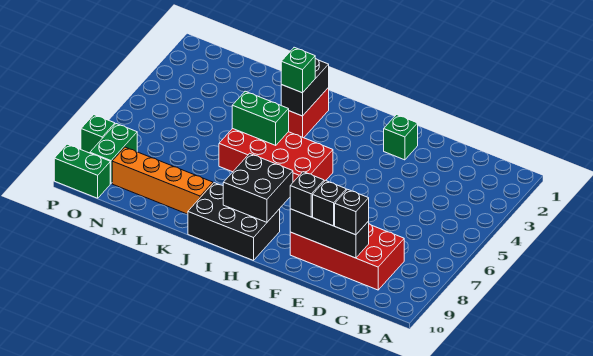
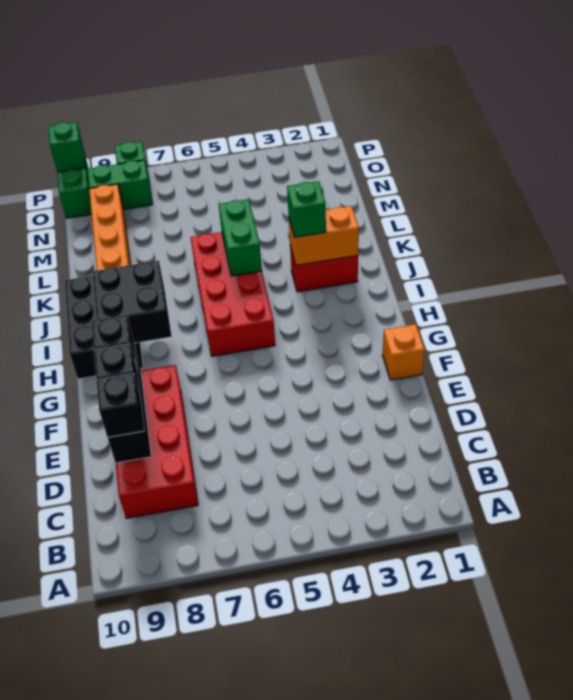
none -> orange brick F1 level 1
green brick F2 level 1 -> green brick P10 level 2
black brick J2:J3 level 2 -> orange brick J2:J3 level 2

